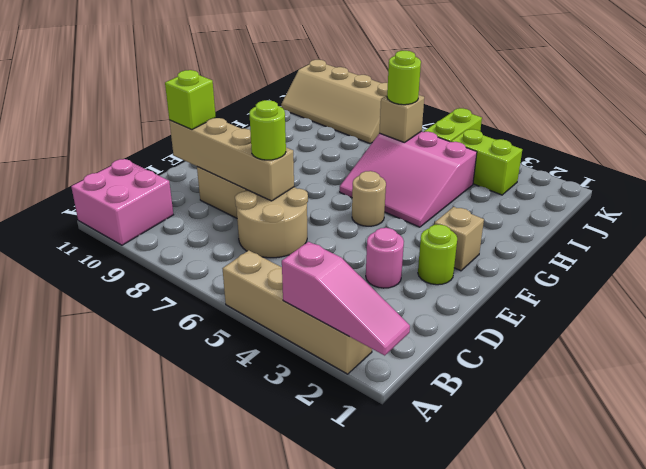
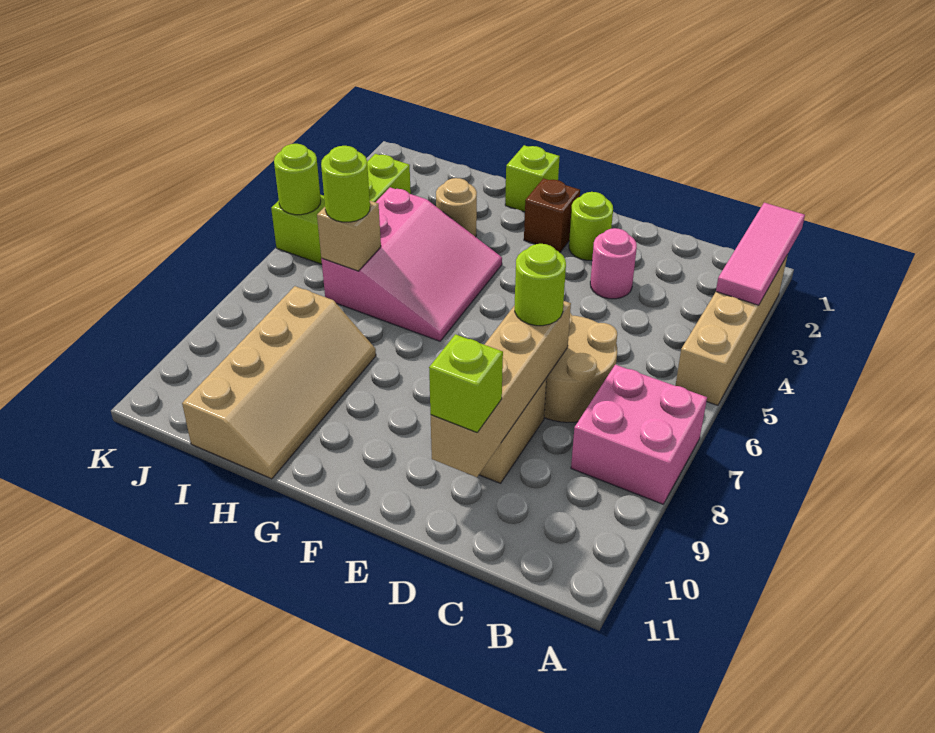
pink slope A1:A3 level 2 top 3 -> pink tile A1:A3 level 2
pink brick A10:B11 level 1 -> pink brick A7:B8 level 1
tan brick F2 level 1 -> brown brick F2 level 1
tan round brick F5 level 1 -> tan round brick H3 level 1
none -> lime brick G1 level 1
tan slope J8:K11 level 1 top K -> tan slope H8:I11 level 1 top I
none -> lime round brick K5 level 2

